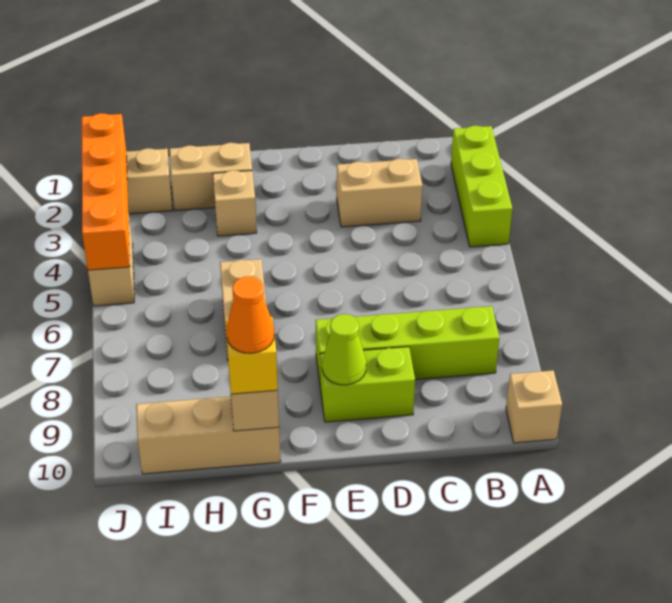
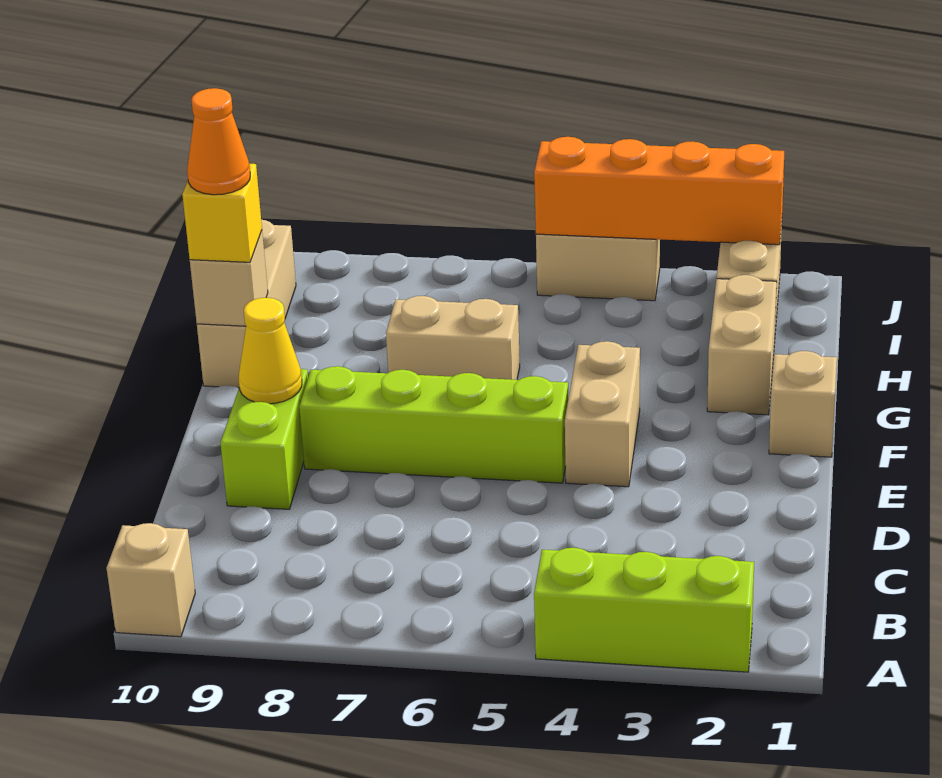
lime brick B8:E8 level 1 -> lime brick E5:E8 level 1
tan brick C3:D3 level 1 -> tan brick E4:F4 level 1
lime cone E9 level 2 -> yellow cone E9 level 2
tan brick G3 level 1 -> tan brick F1 level 1

